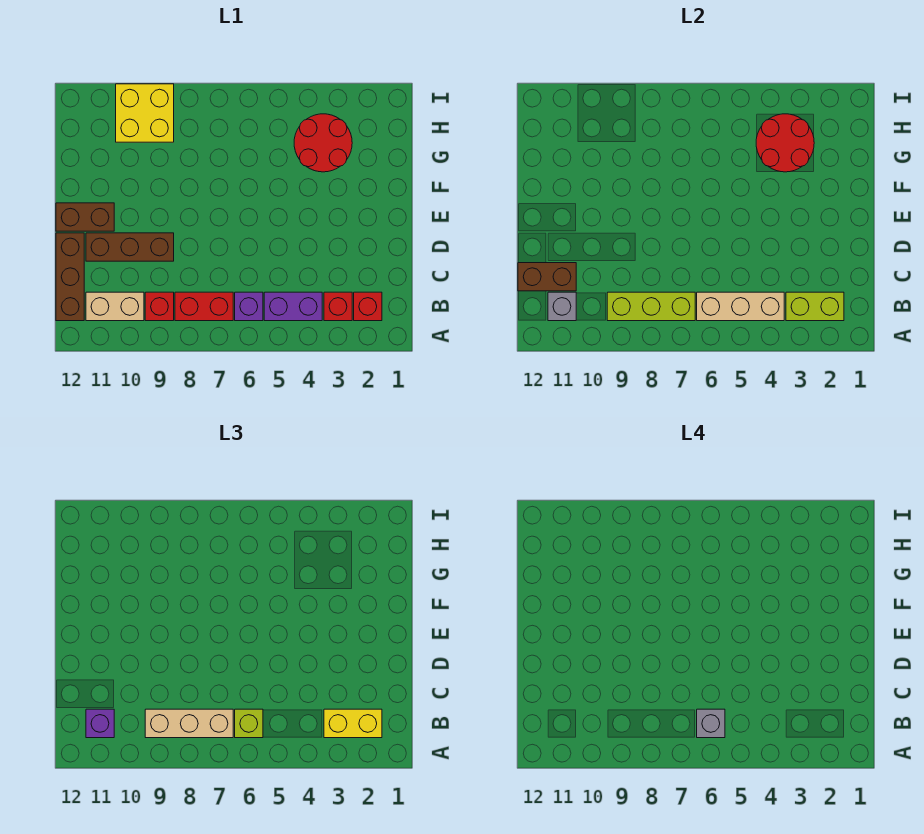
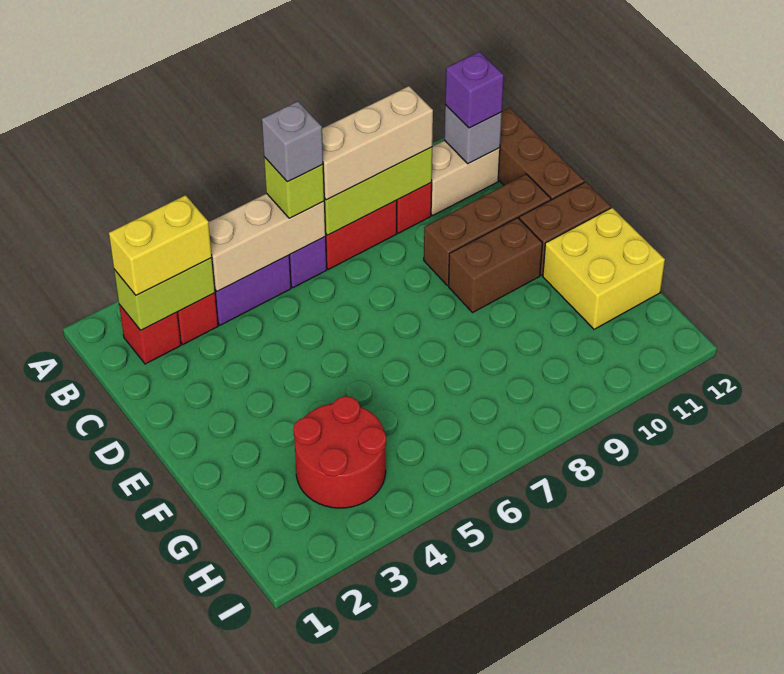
brown brick C11:C12 level 2 -> brown brick E9:E10 level 1
red round brick G3:H4 level 2 -> none
yellow brick H9:I10 level 1 -> yellow brick F11:G12 level 1

